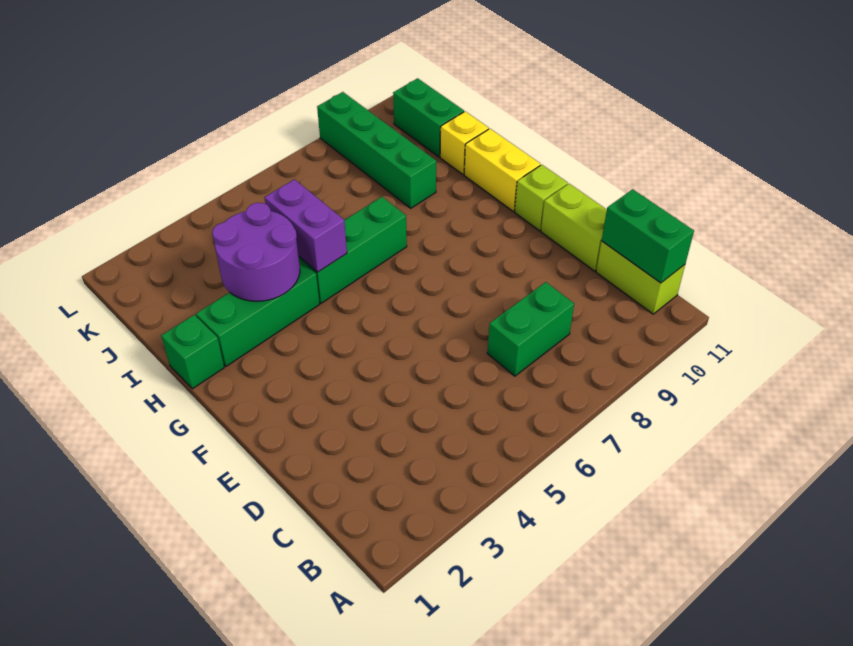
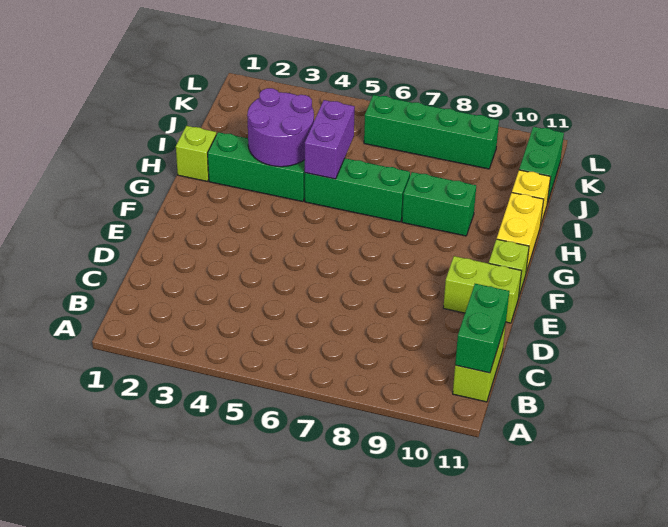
green brick C7:C8 level 1 -> green brick H8:H9 level 1
lime brick D11:E11 level 1 -> lime brick E10:E11 level 1
green brick H1 level 1 -> lime brick H1 level 1
green brick I9:L9 level 1 -> green brick K6:K9 level 1

